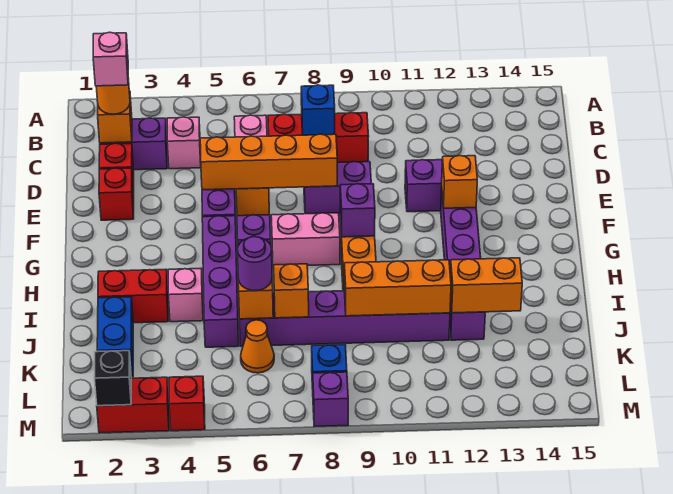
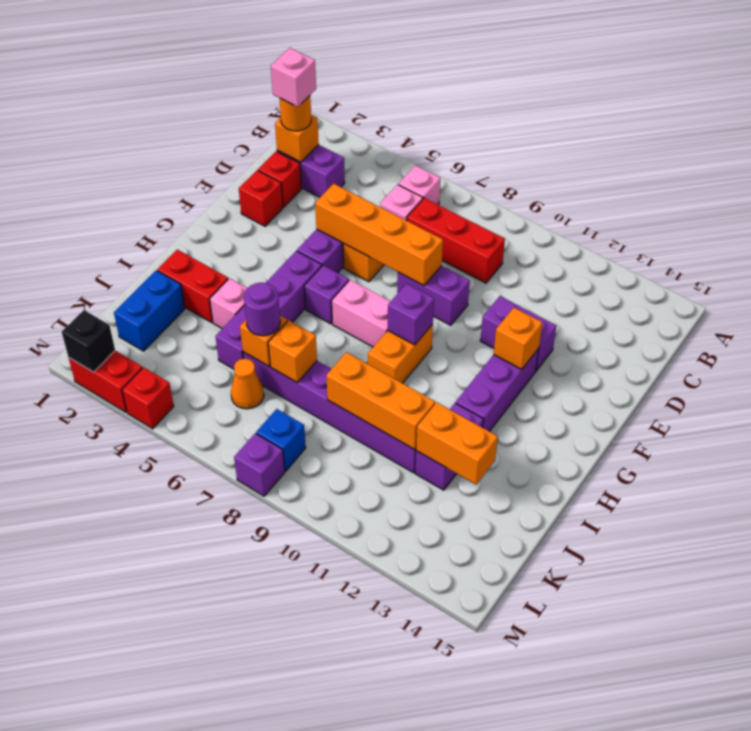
pink brick C4 level 1 -> pink brick B6 level 1
blue brick C8 level 2 -> none

